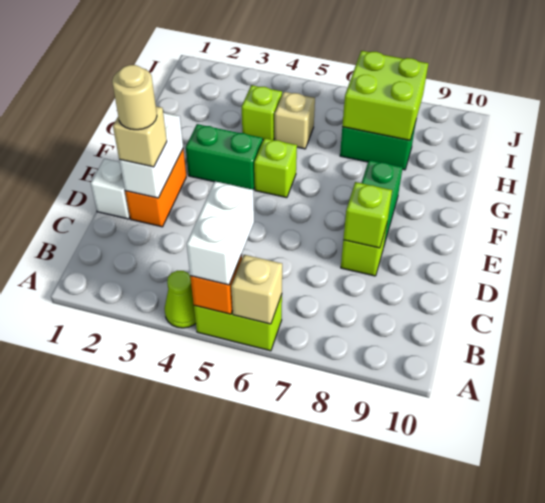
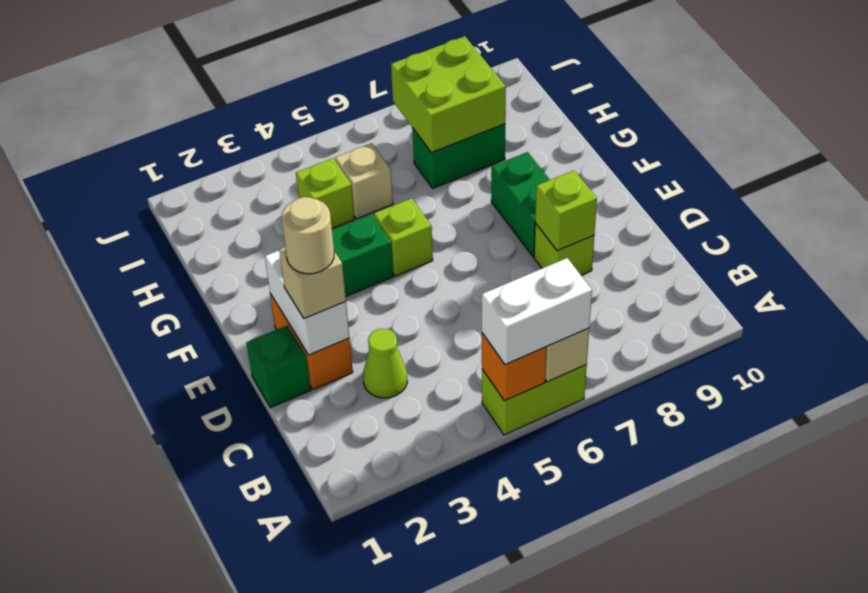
lime cone A4 level 1 -> lime cone C3 level 1
white brick A5:B5 level 3 -> white brick A5:A6 level 3
white brick D1 level 1 -> green brick D1 level 1

